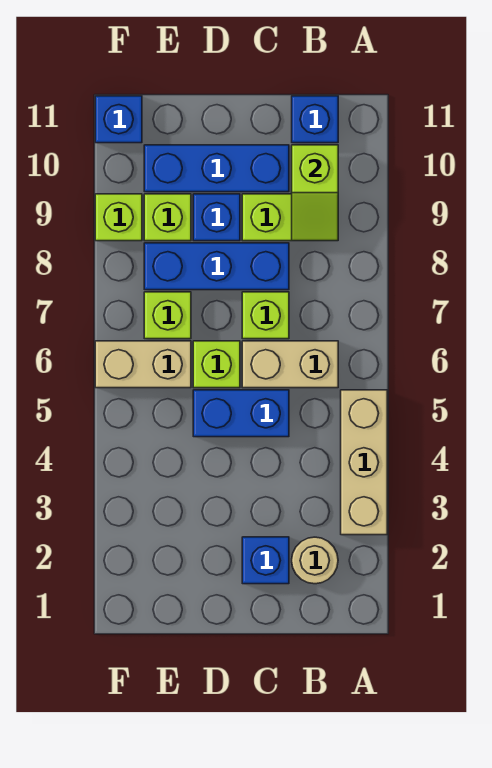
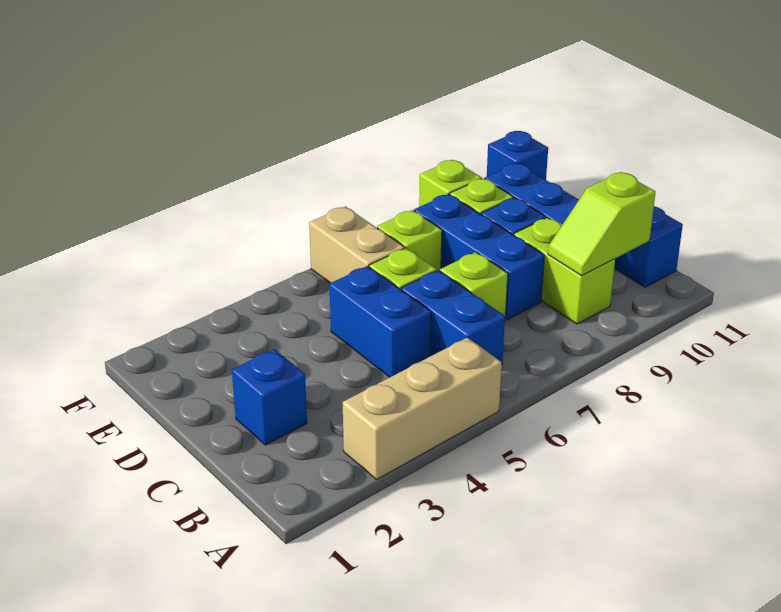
tan round brick B2 level 1 -> none
tan brick B6:C6 level 1 -> blue brick B6:C6 level 1

